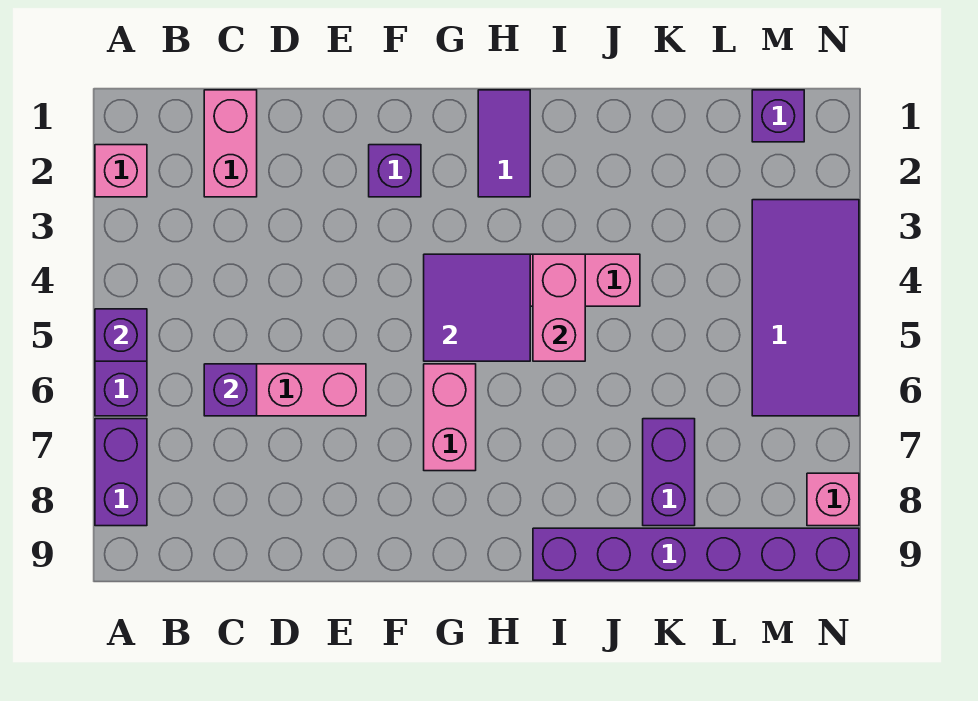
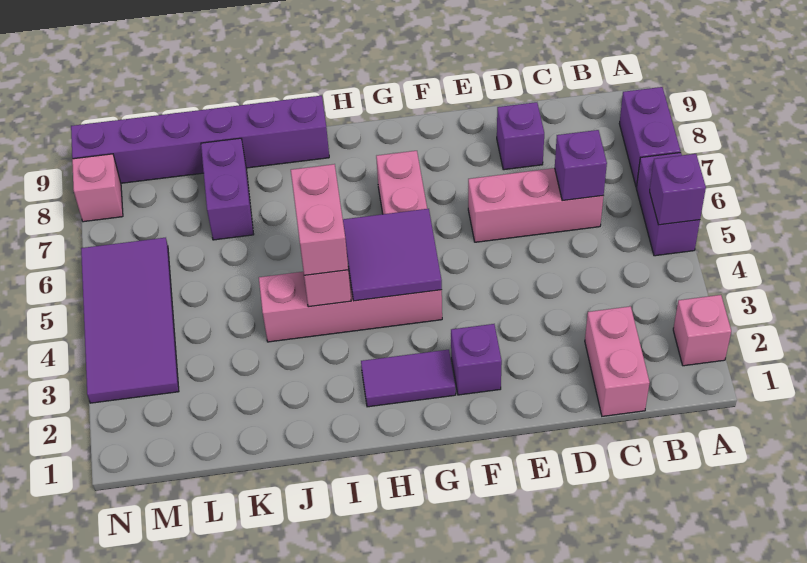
purple tile H1:H2 level 1 -> purple tile G2:H2 level 1
none -> pink brick I4:I5 level 3
purple brick M1 level 1 -> purple brick D8 level 1

